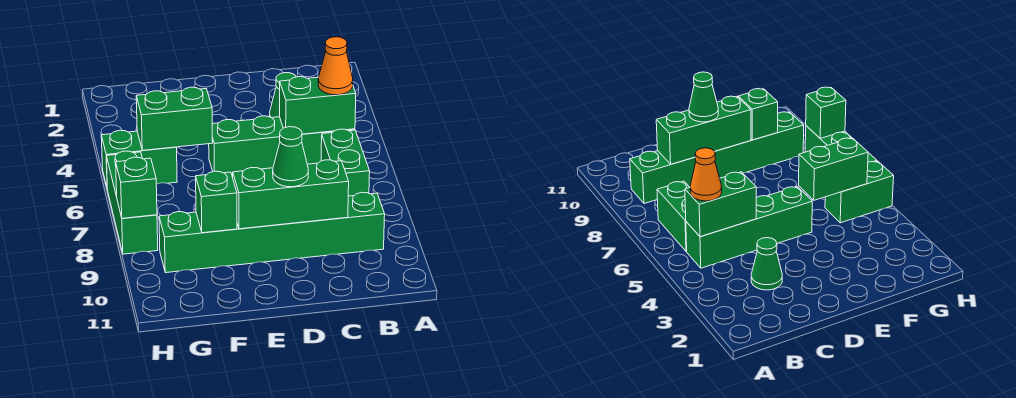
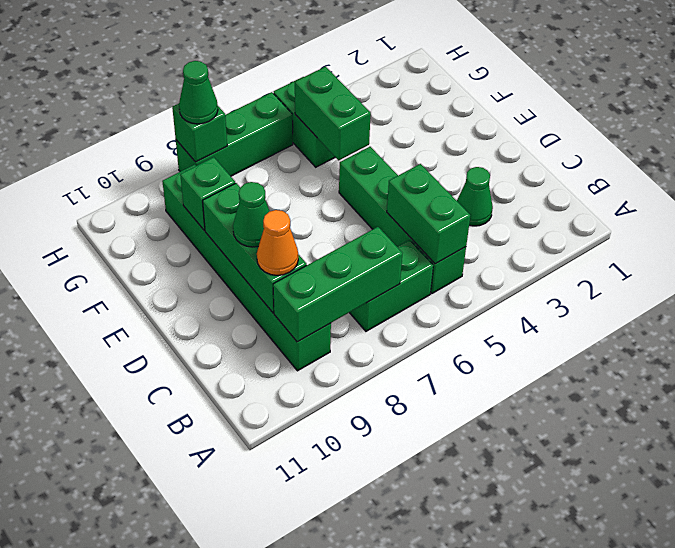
orange cone B5 level 3 -> orange cone C9 level 3
none -> green brick B7:B9 level 2
none -> green cone H8 level 3

